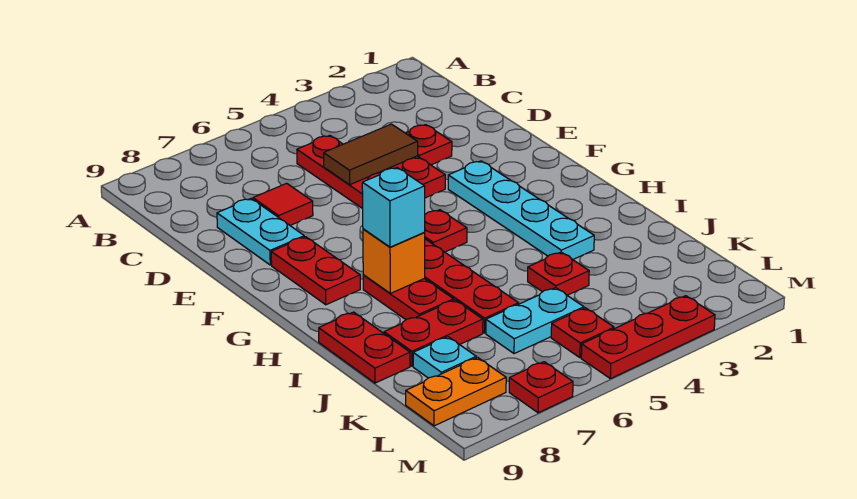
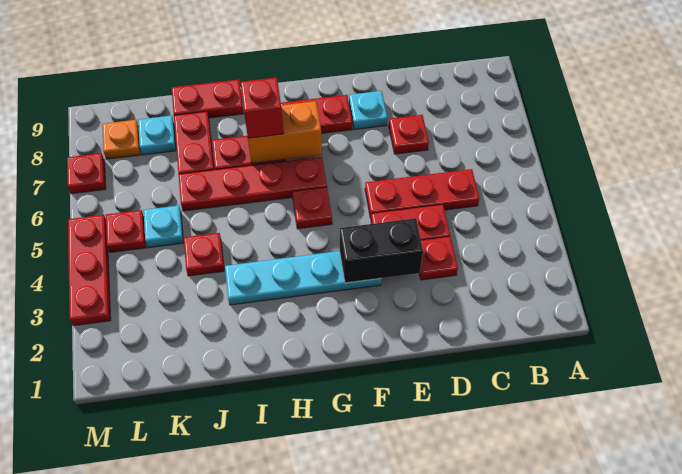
brown tile D4:D5 level 2 -> none
red tile D7 level 1 -> red plate D7 level 1
cyan plate D8:E8 level 1 -> cyan plate E8 level 1
none -> black brick E3:F3 level 2
orange brick H7 level 2 -> orange brick G7:H7 level 2
cyan brick H7 level 3 -> red brick H7 level 3
cyan plate K5:K6 level 1 -> cyan plate K5 level 1
orange plate L8:L9 level 1 -> orange plate L8 level 1

